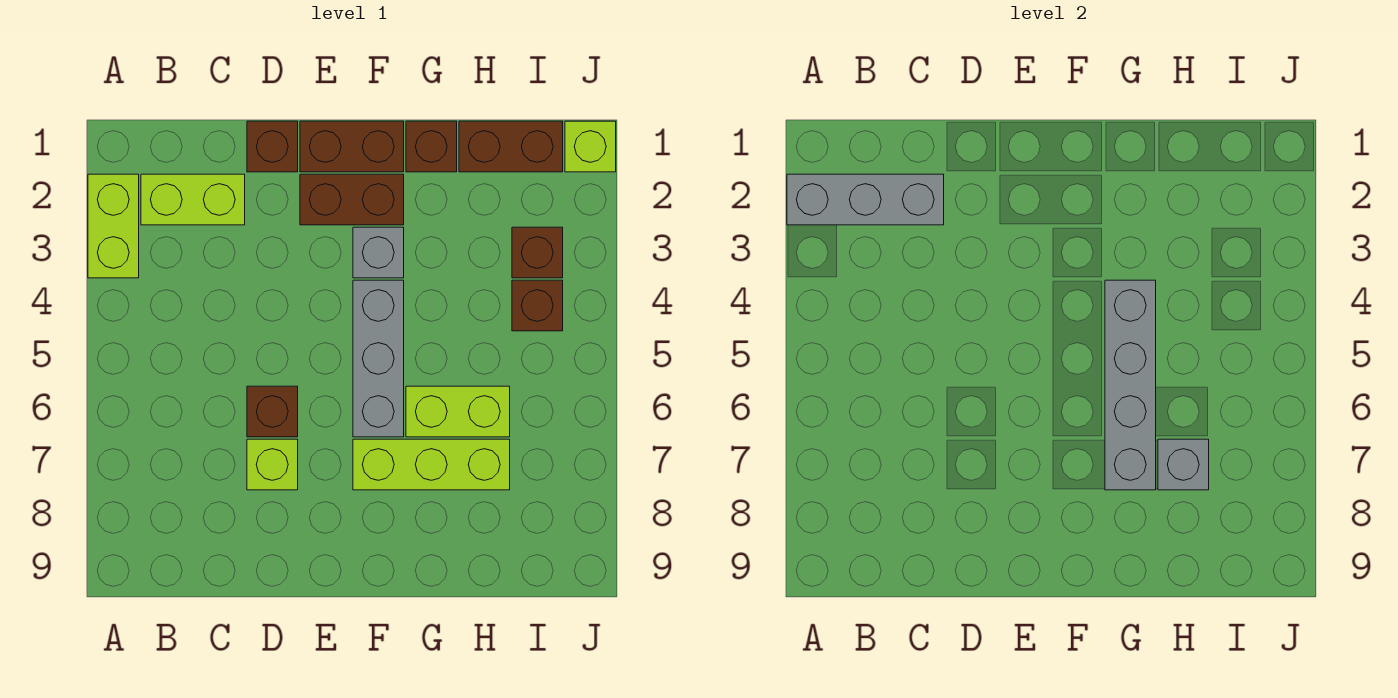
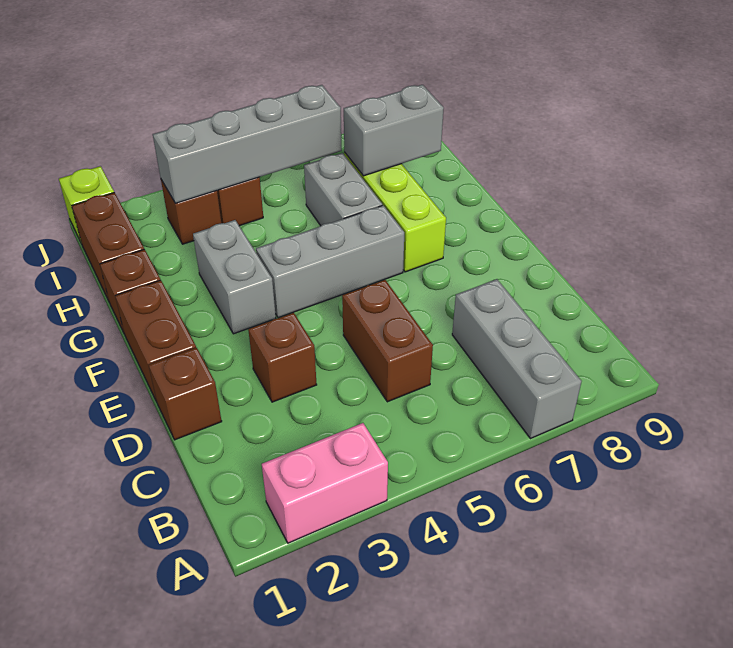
lime brick A2:A3 level 1 -> pink brick A2:A3 level 1
grey brick A2:C2 level 2 -> grey brick A7:C7 level 1
lime brick B2:C2 level 1 -> none
brown brick D6 level 1 -> brown brick D3 level 1
lime brick D7 level 1 -> none
brown brick E2:F2 level 1 -> brown brick C5:D5 level 1
grey brick F3 level 1 -> grey brick F3:G3 level 1
grey brick G4:G7 level 2 -> grey brick I3:I6 level 2
lime brick G6:H6 level 1 -> grey brick G6:H6 level 1
grey brick H7 level 2 -> grey brick H7:H8 level 2

